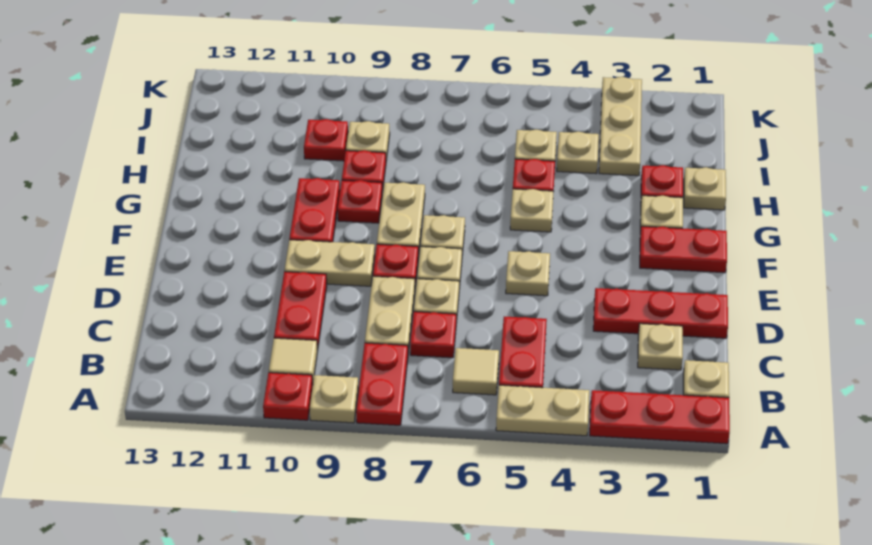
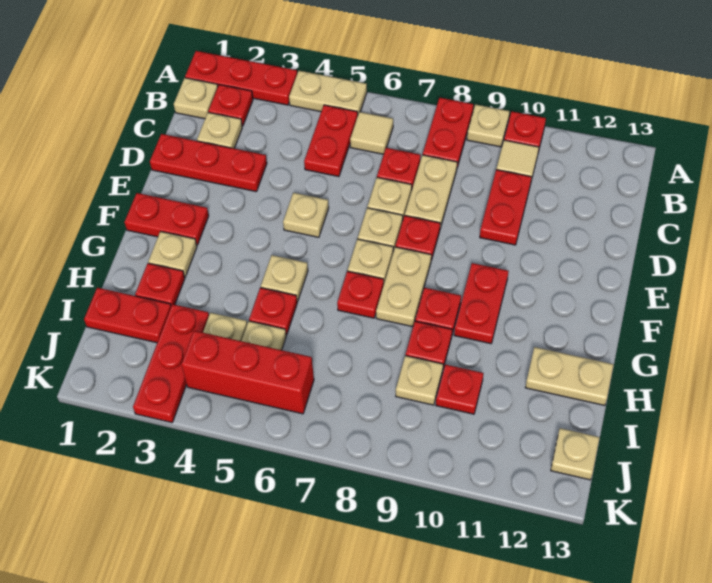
none -> red plate B2 level 1
tan plate E9:E10 level 1 -> tan plate H12:H13 level 1
none -> red plate G7 level 1
tan plate H1 level 1 -> tan plate J13 level 1
none -> red plate I1:I2 level 1
tan plate I3:K3 level 1 -> red plate I3:K3 level 1
none -> red brick J4:J6 level 1

